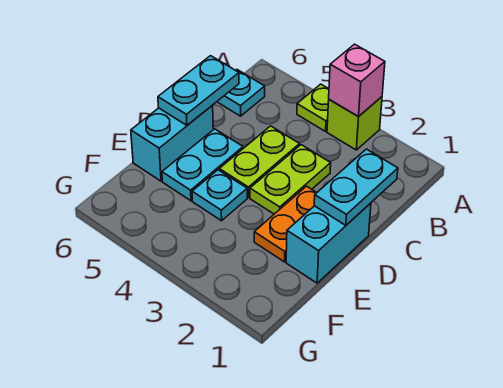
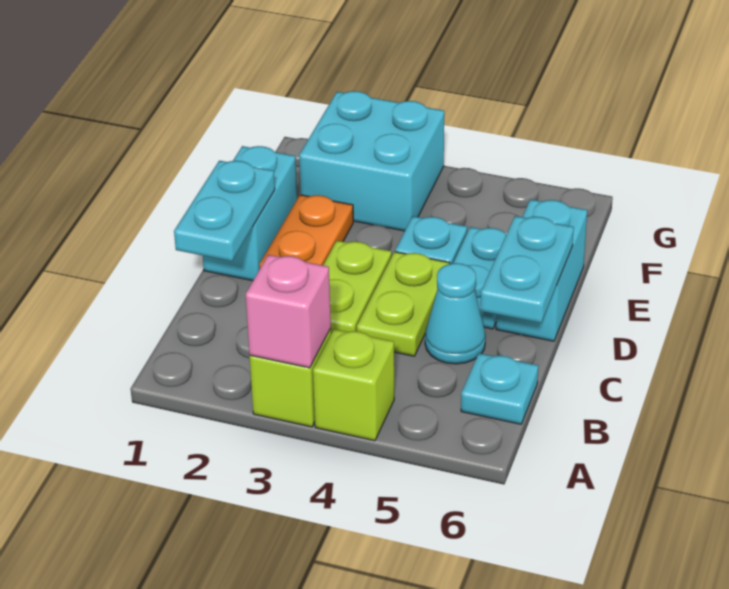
lime plate A4 level 1 -> lime brick A4 level 1
none -> cyan cone C5 level 1
none -> cyan brick F2:G3 level 1

